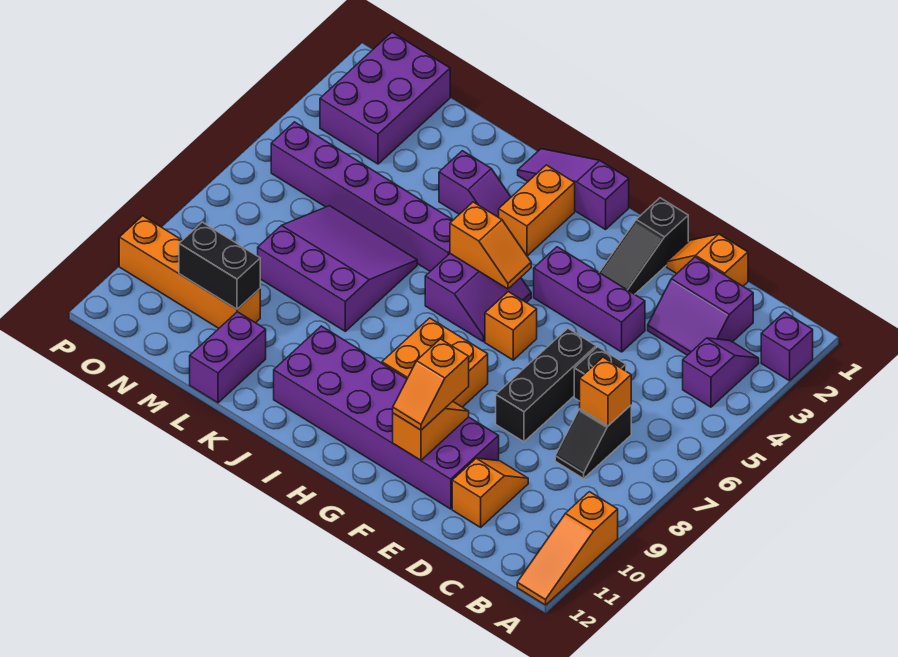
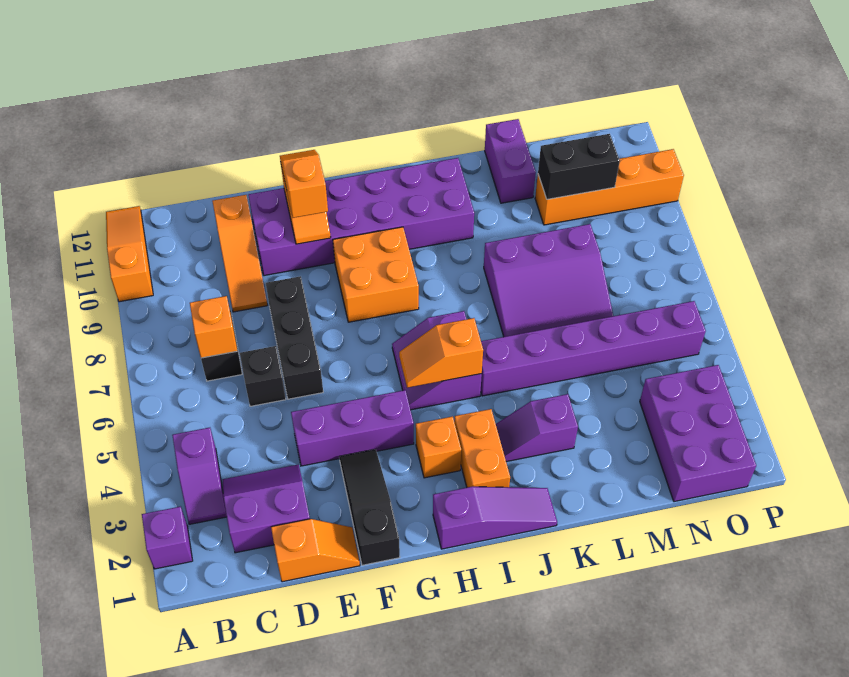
orange slope D10:D11 level 1 top 11 -> orange slope D9:D11 level 1 top 11
orange brick G6 level 1 -> orange brick H3 level 1

